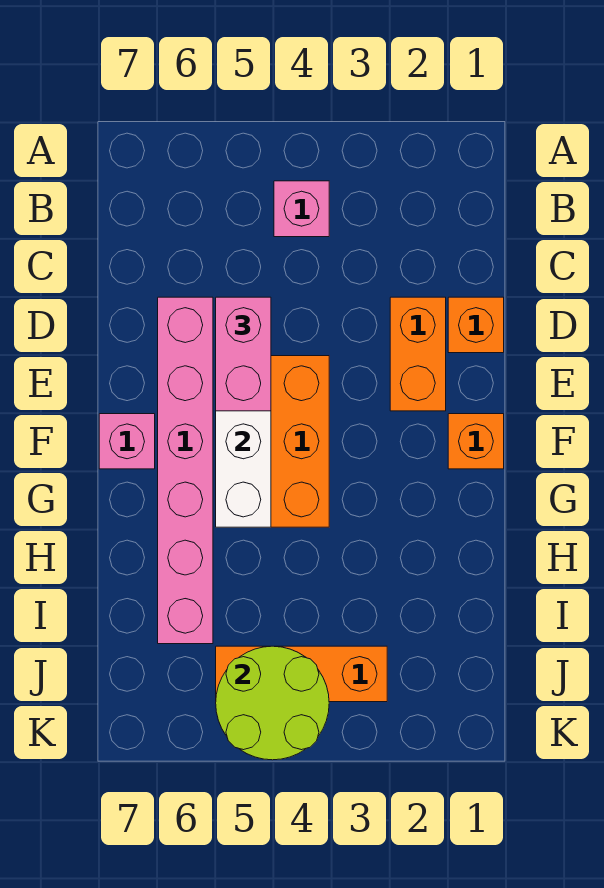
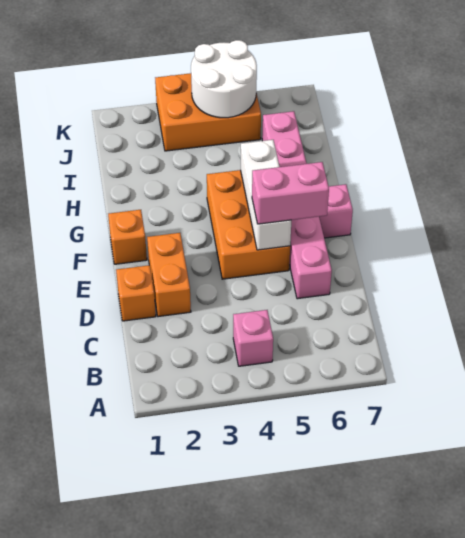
pink brick D5:E5 level 3 -> pink brick E5:E6 level 3
orange brick J3:J5 level 1 -> orange brick J3:K5 level 1
lime round brick J4:K5 level 2 -> white round brick J4:K5 level 2

